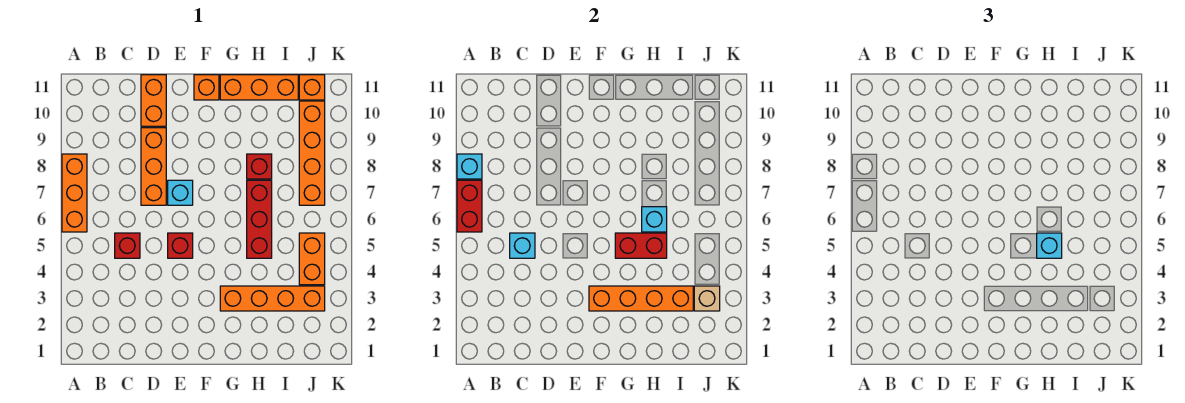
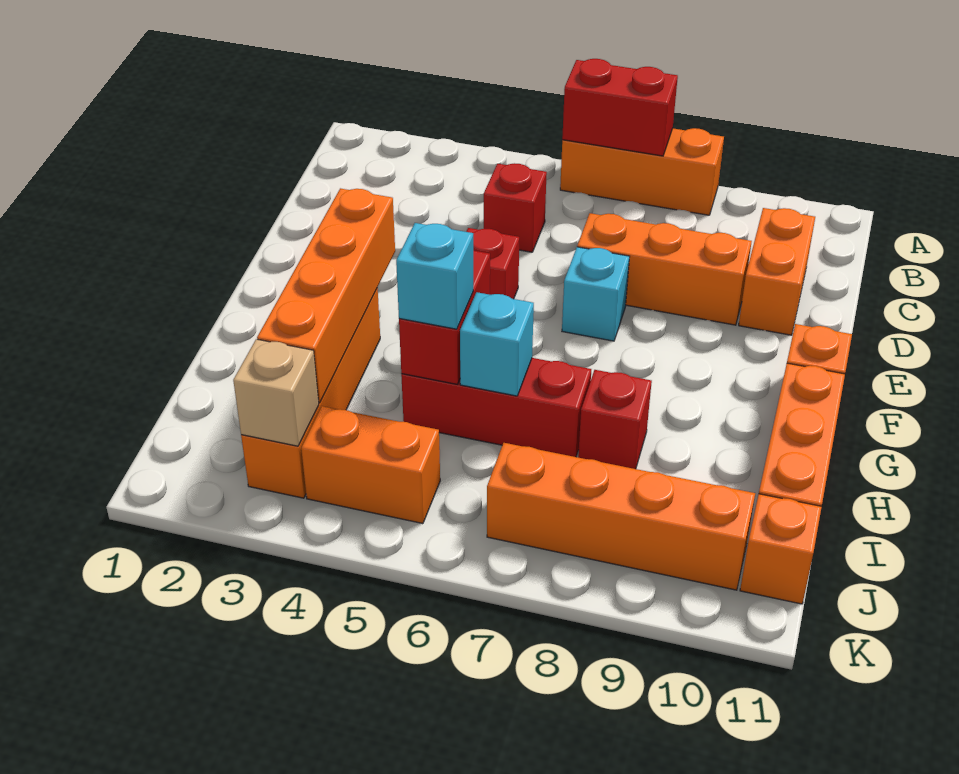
cyan brick A8 level 2 -> none
cyan brick C5 level 2 -> none
orange brick D10:D11 level 1 -> orange brick C10:D10 level 1

